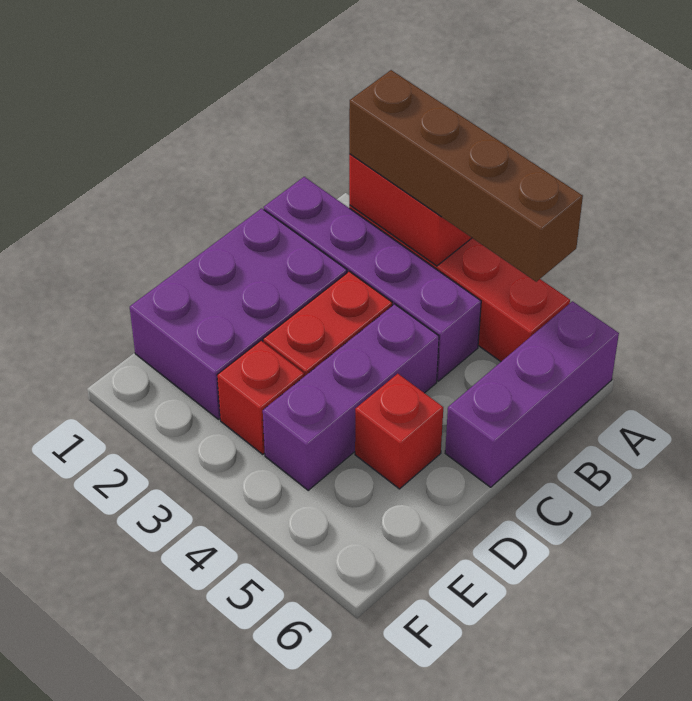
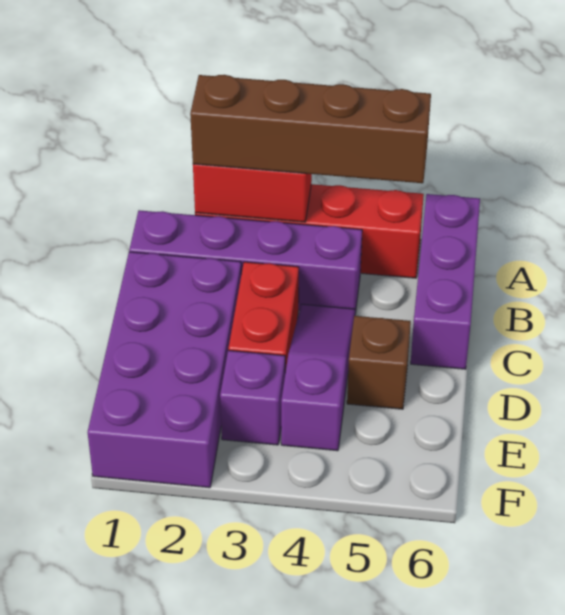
purple brick C1:E2 level 1 -> purple brick C1:F2 level 1
purple brick C4:E4 level 1 -> purple slope C4:E4 level 1 top E
red brick D5 level 1 -> brown brick D5 level 1
red brick E3 level 1 -> purple brick E3 level 1

